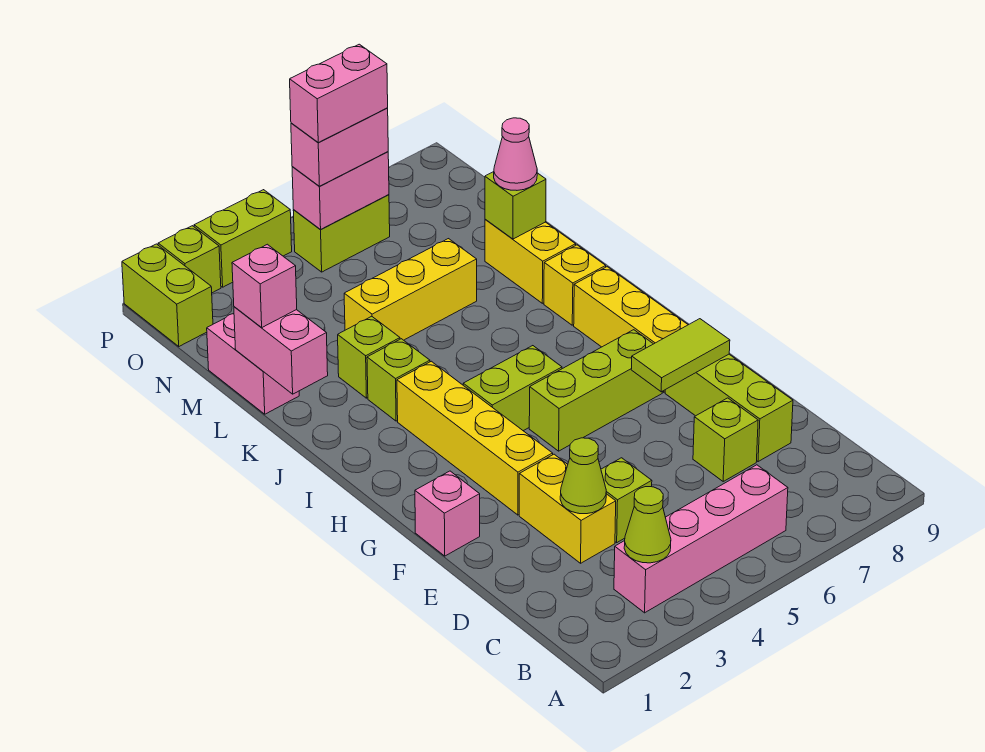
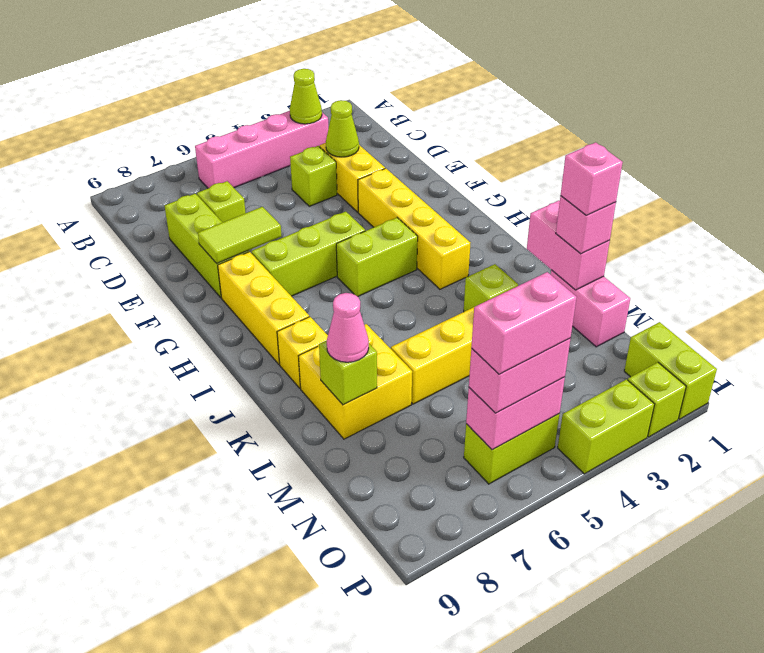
pink brick F1 level 1 -> pink brick L1 level 4
lime brick J3 level 1 -> none
yellow brick K8:L8 level 1 -> yellow brick K7:L8 level 1

